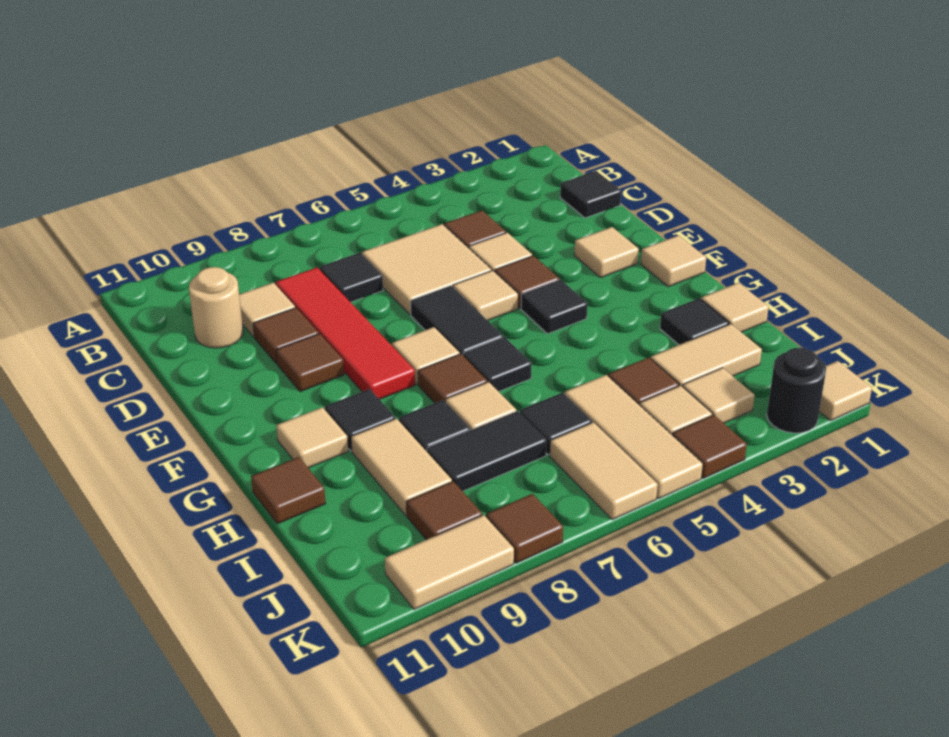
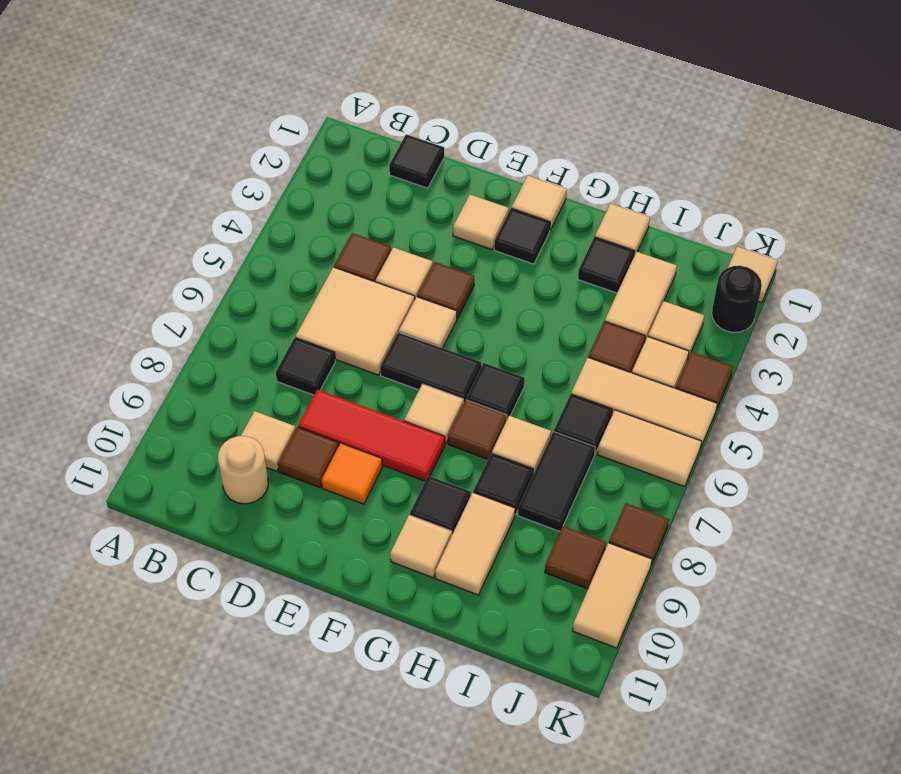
red tile C8:F8 level 1 -> red tile D8:F8 level 1
brown tile E9 level 1 -> orange tile E9 level 1
black tile F4 level 1 -> black tile F2 level 1
tan tile H9:I9 level 1 -> tan tile H9:H10 level 1
brown tile H11 level 1 -> none

